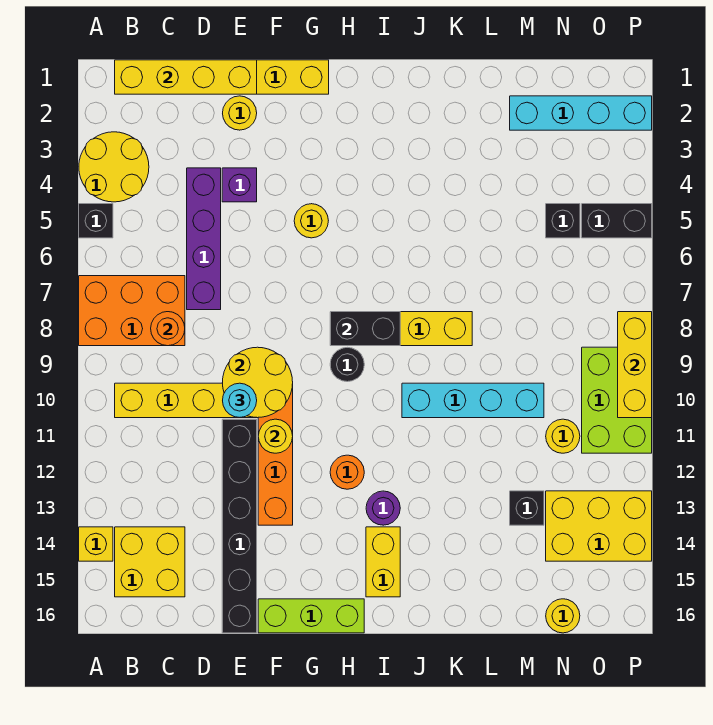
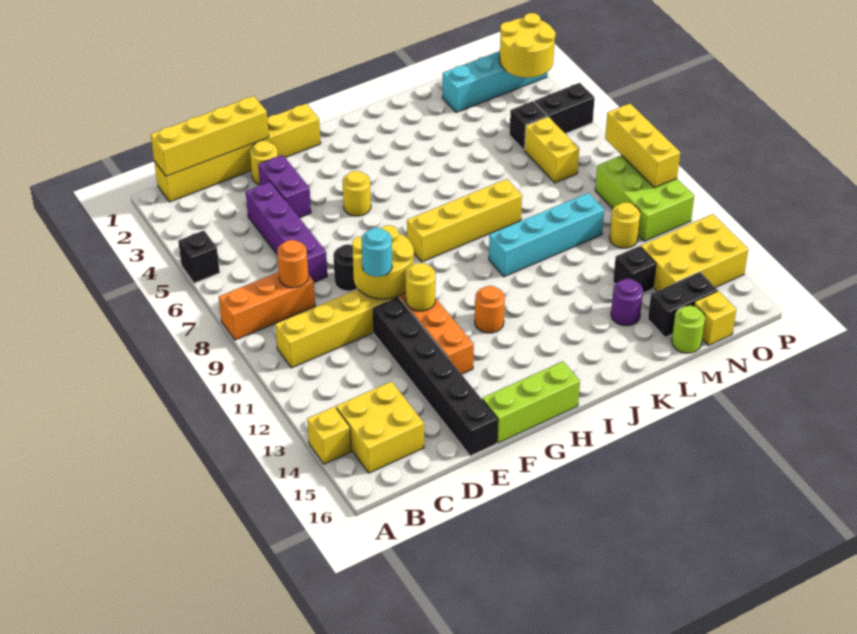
yellow round brick A3:B4 level 1 -> yellow round brick O2:P3 level 2
orange brick A7:C8 level 1 -> orange brick A8:C8 level 1
purple brick E4 level 1 -> purple brick E3:E4 level 1
black brick H8:I8 level 2 -> black brick M15:N15 level 1
black round brick H9 level 1 -> black round brick E8 level 1
purple round brick I13 level 1 -> purple round brick L14 level 1
yellow brick I14:I15 level 1 -> yellow brick N6:N7 level 1
none -> lime round brick M16 level 1
yellow round brick N16 level 1 -> yellow brick N16 level 1

